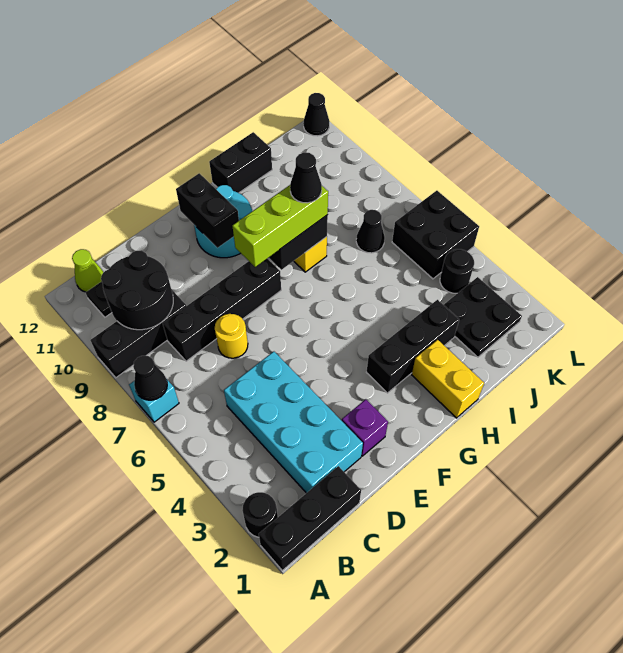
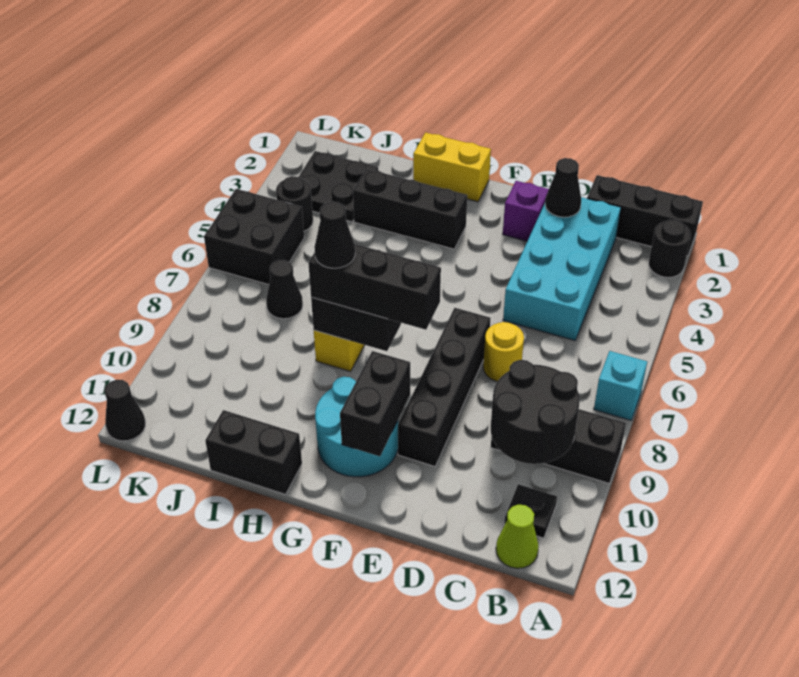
black cone A7 level 2 -> black cone D2 level 2
black brick C8:F8 level 1 -> black brick E7:E10 level 1
lime brick F8:H8 level 3 -> black brick F8:H8 level 3
yellow brick H1:H2 level 1 -> yellow brick G1:H1 level 1

